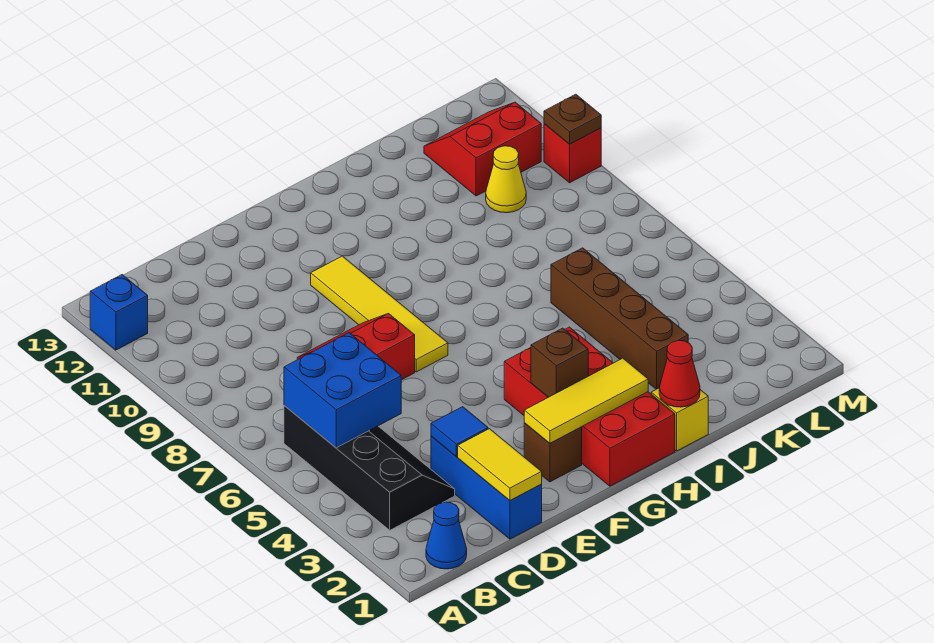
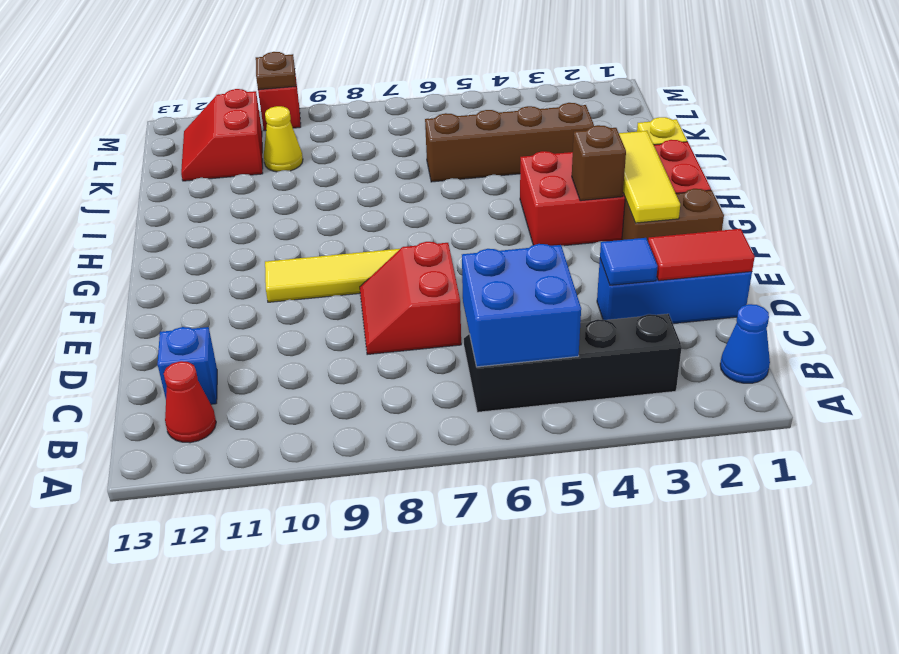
blue brick A12 level 1 -> blue brick C12 level 1
yellow tile D1:D2 level 2 -> red tile D1:D2 level 2
brown brick F2 level 1 -> brown brick F1:F2 level 1
red cone I1 level 2 -> red cone B12 level 1

